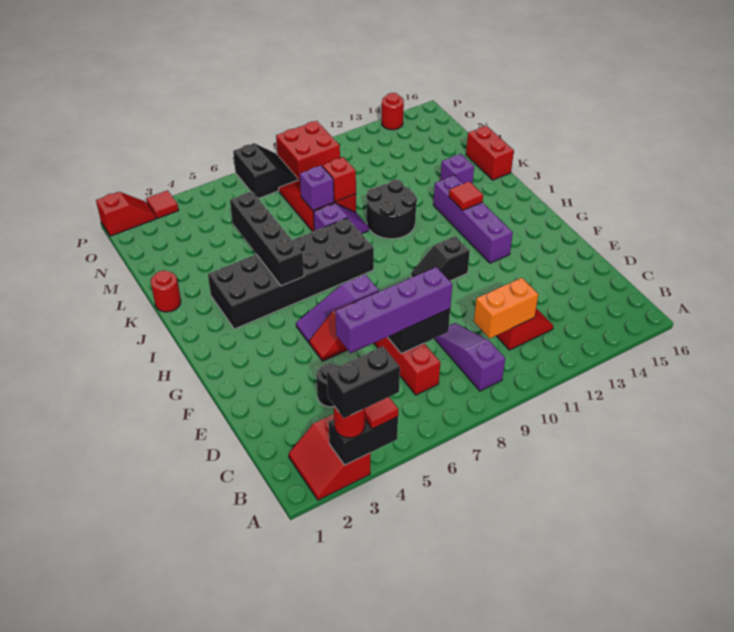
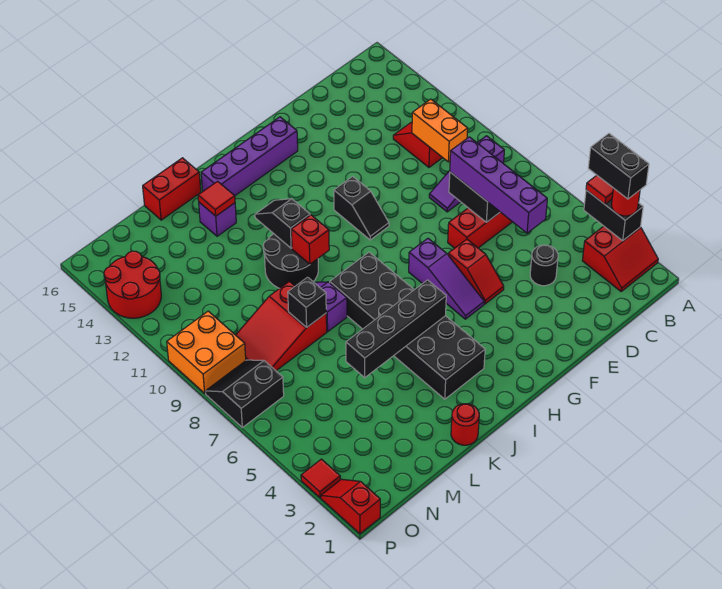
purple brick G13:J13 level 1 -> purple brick G15:J15 level 1
red tile I13 level 2 -> red tile K14 level 2
none -> black slope J11:J12 level 2 top 11
purple brick L8 level 2 -> black brick L8 level 2
red brick L9 level 2 -> red brick J10 level 2
red brick O9:P10 level 1 -> orange brick O9:P10 level 1
red round brick P14 level 1 -> red round brick O13:P14 level 1

